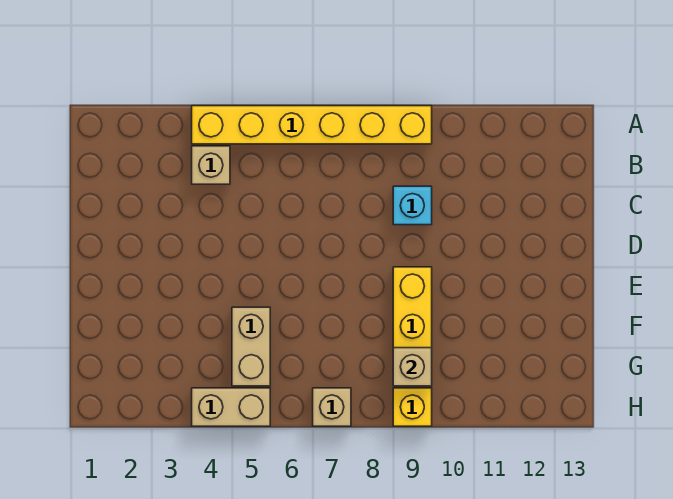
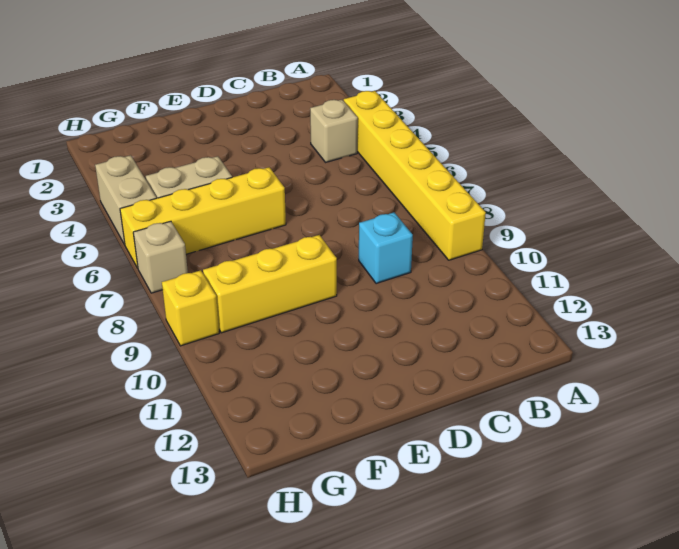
none -> yellow brick E6:H6 level 1
tan brick G9 level 2 -> none

